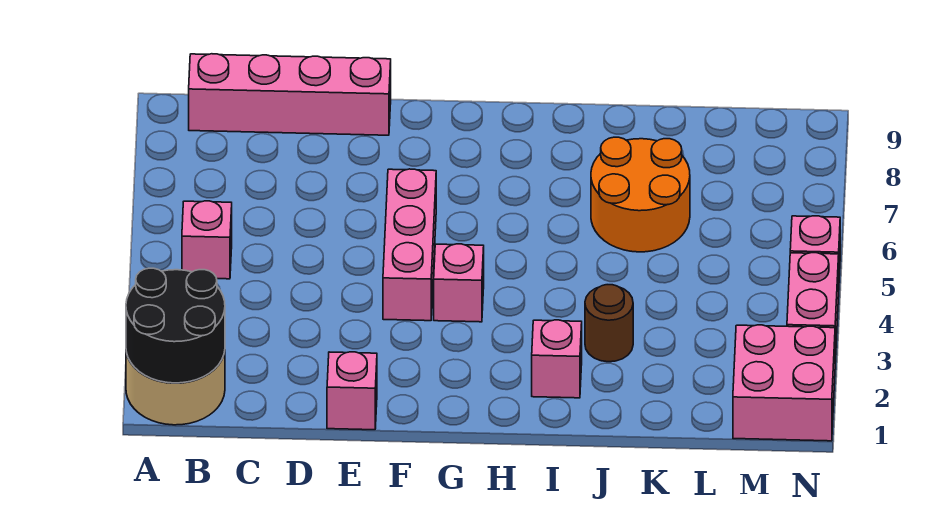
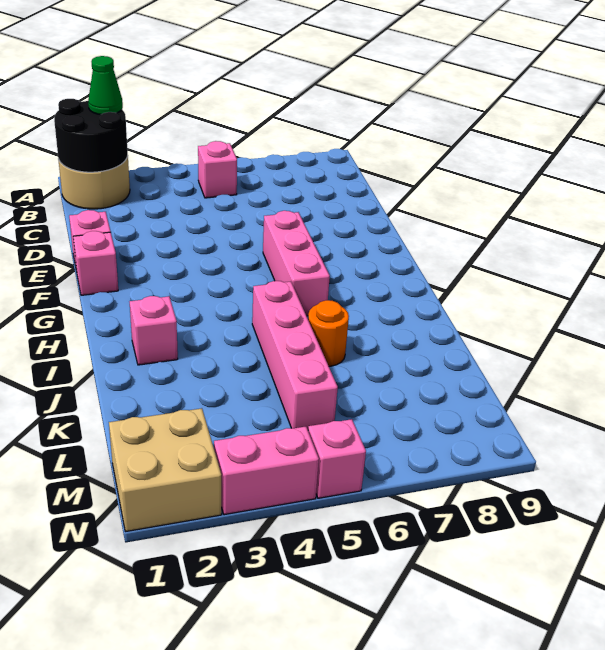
none -> green cone A2 level 3
pink brick B9:E9 level 1 -> pink brick I5:L5 level 1
pink brick F4:F6 level 1 -> pink brick F6:H6 level 1
pink brick G4 level 1 -> pink brick F1 level 1
brown round brick J3 level 1 -> none
orange round brick J6:K7 level 1 -> orange round brick J6 level 1
pink brick M1:N2 level 1 -> tan brick M1:N2 level 1

